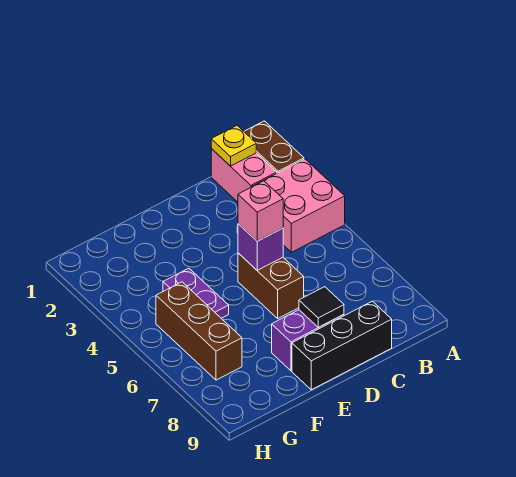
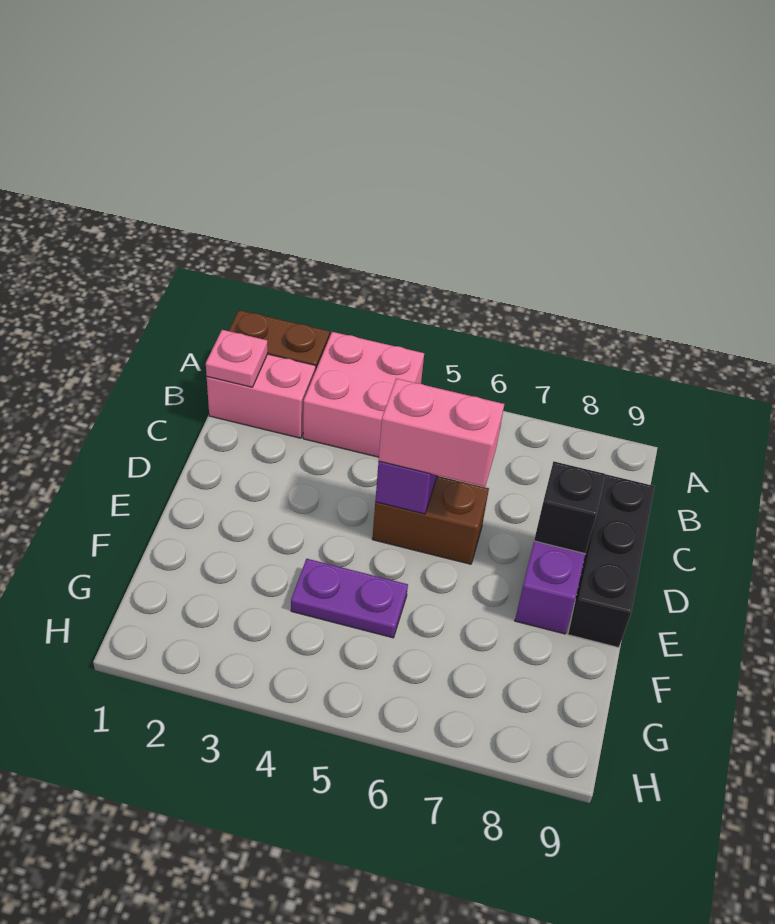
yellow plate B1 level 2 -> pink plate B1 level 2
pink brick D5 level 3 -> pink brick D5:D6 level 3
black tile D8 level 2 -> black brick D8 level 2
brown brick G5:G7 level 1 -> none

